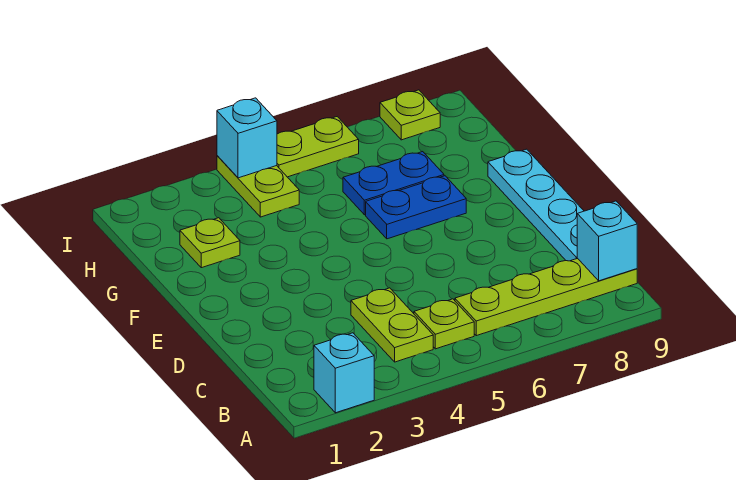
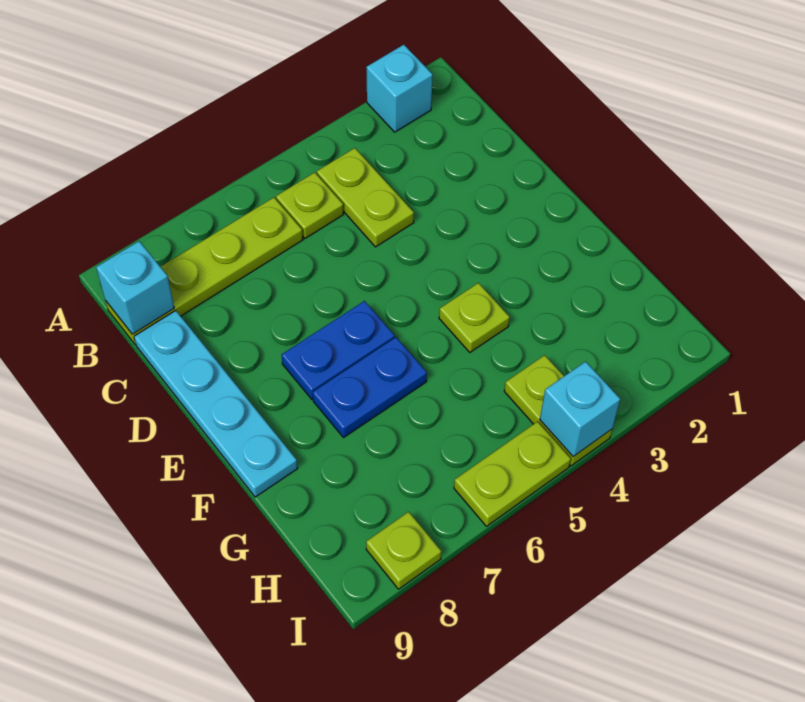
lime plate G2 level 1 -> lime plate F4 level 1
blue plate G6:G7 level 1 -> blue plate E6:E7 level 1

